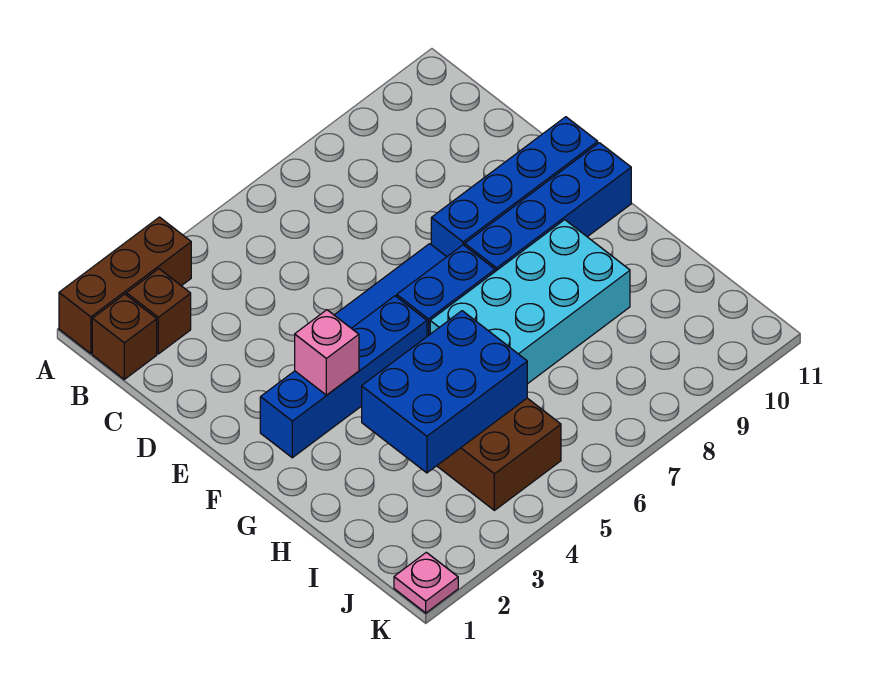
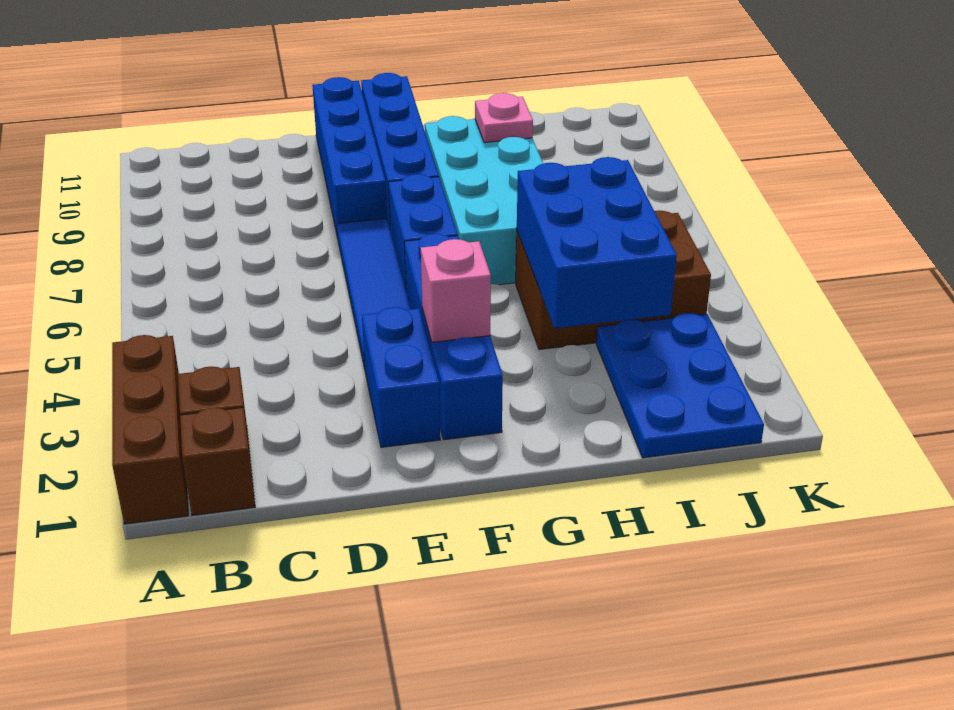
none -> blue brick E2:E3 level 1
none -> blue plate I1:J3 level 1
pink plate K1 level 1 -> pink plate H9 level 2

